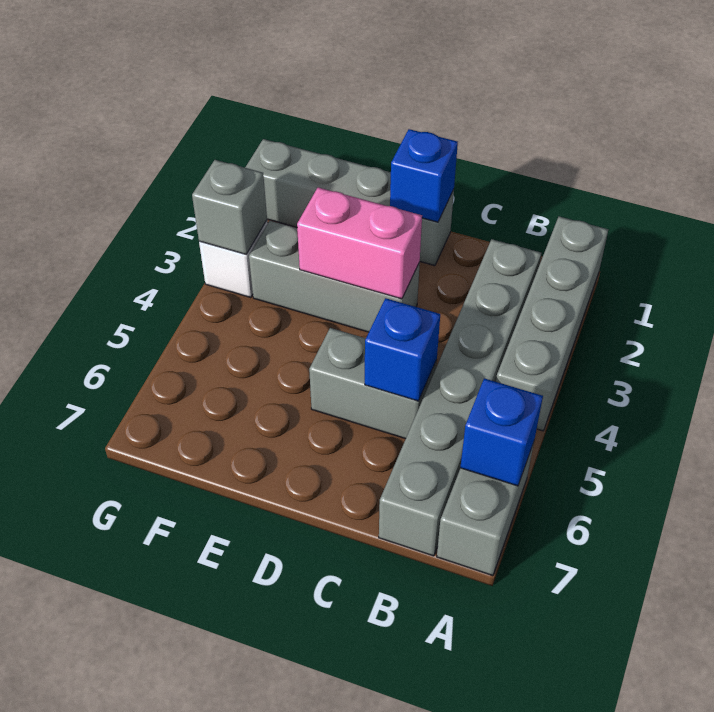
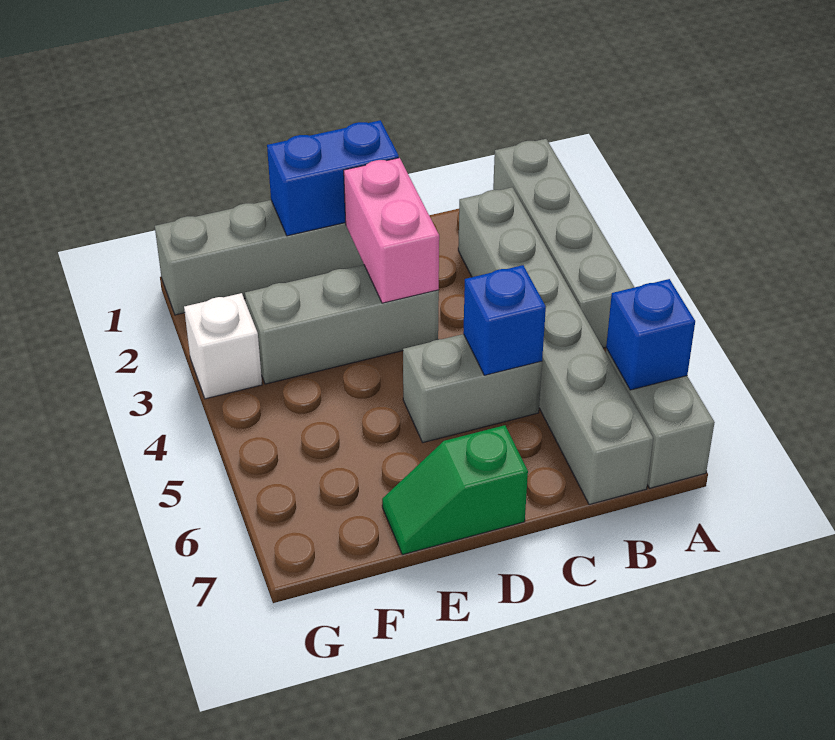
blue brick D1 level 2 -> blue brick D1:E1 level 2
pink brick D3:E3 level 2 -> pink brick D2:D3 level 2
none -> green slope D7:E7 level 1 top D
grey brick G3 level 2 -> none

